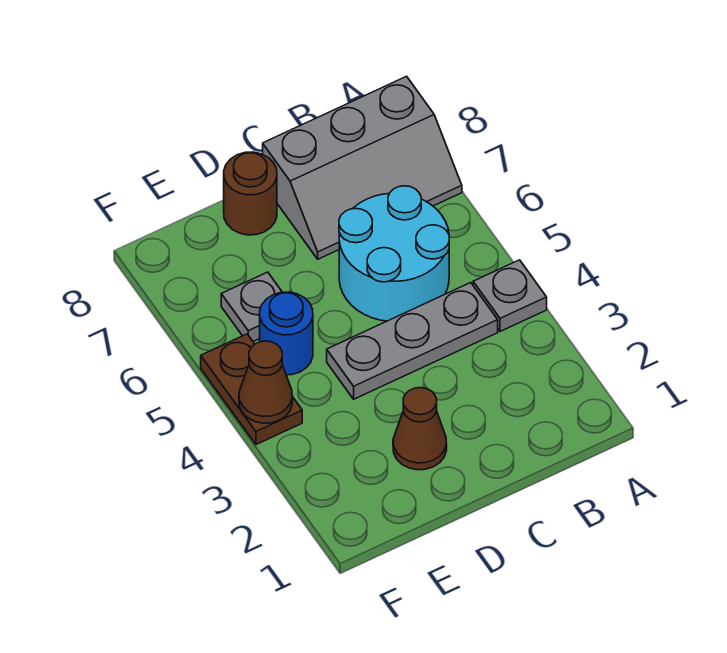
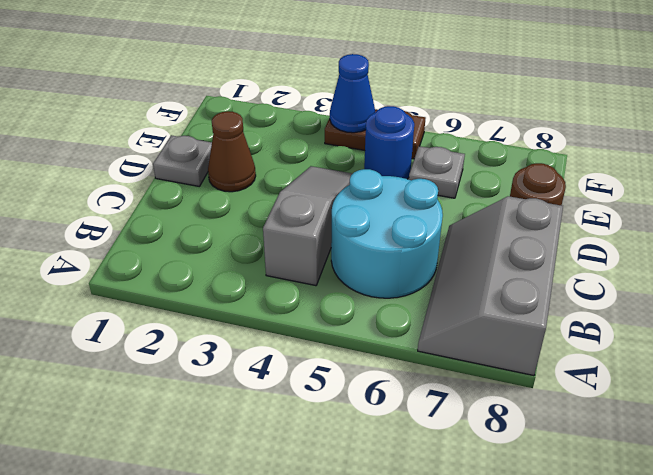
grey plate A4 level 1 -> grey plate D1 level 1
grey plate B4:D4 level 1 -> grey slope B4:D4 level 1 top B
brown cone F4 level 2 -> blue cone F4 level 2

